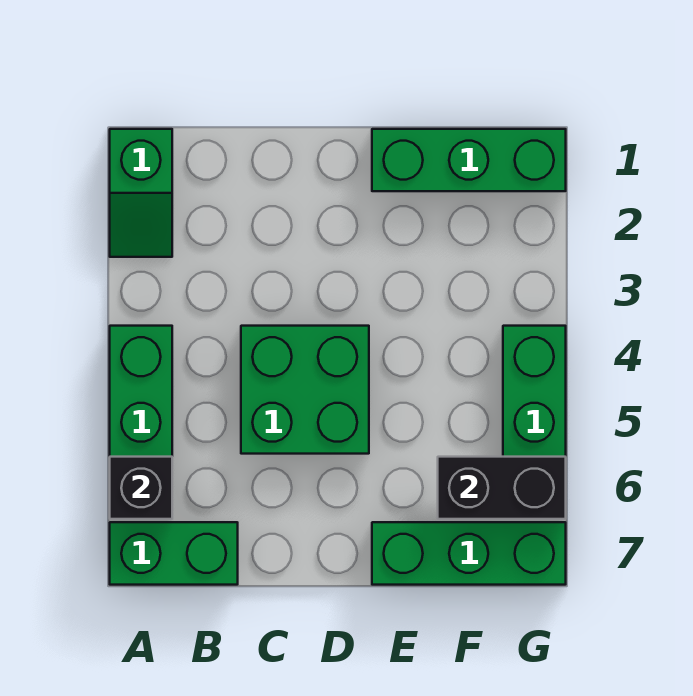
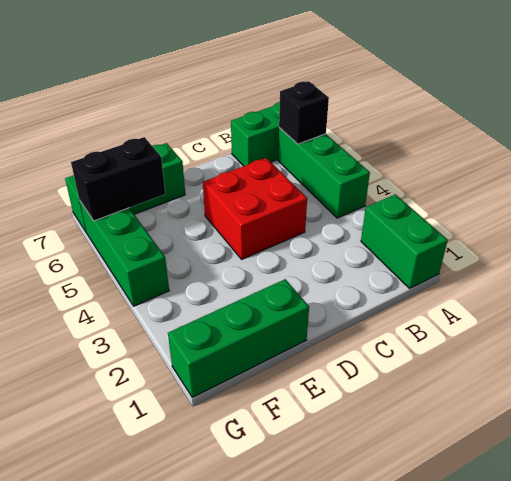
green slope A1:A2 level 1 top 1 -> green brick A1:A2 level 1
green brick C4:D5 level 1 -> red brick C4:D5 level 1

